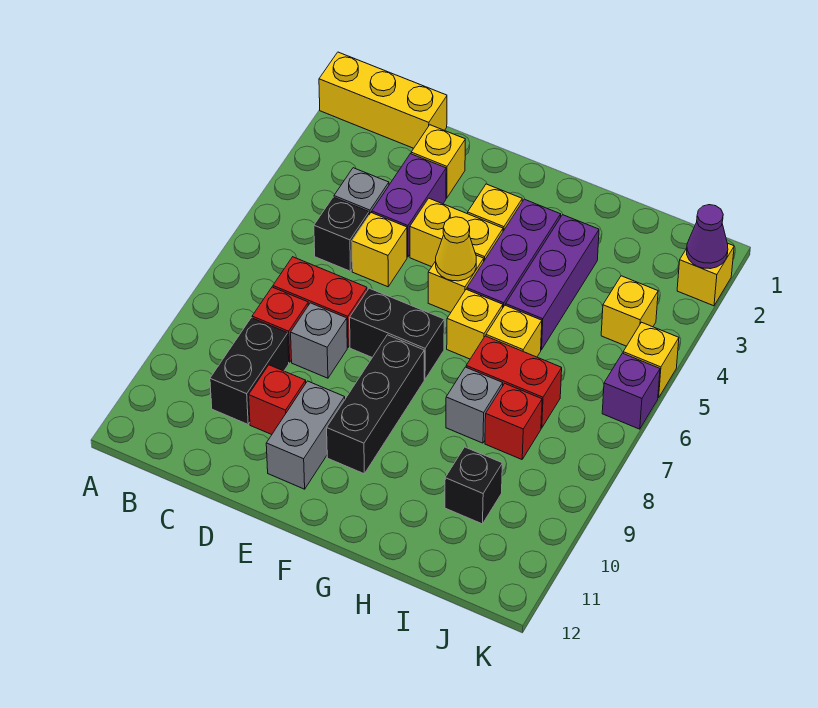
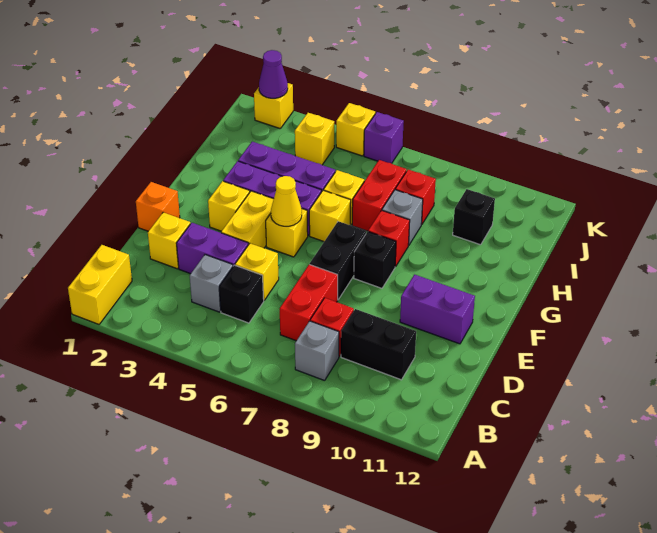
yellow brick A1:C1 level 1 -> yellow brick A1:B1 level 1
grey brick D8 level 1 -> grey brick B8 level 1
red brick D10 level 1 -> red brick G8 level 1
none -> orange brick E1 level 1
grey brick E10:E11 level 1 -> purple brick E10:E11 level 1
black brick F8:F10 level 1 -> black brick F8 level 1

